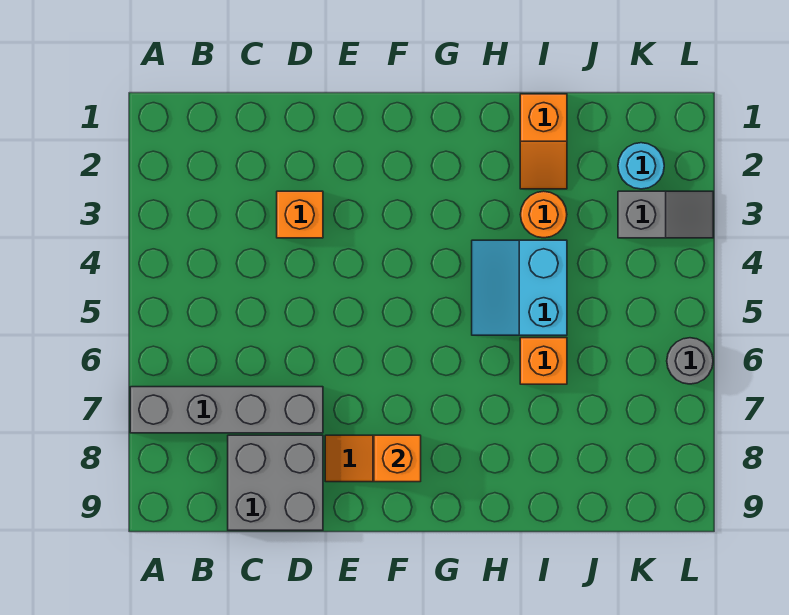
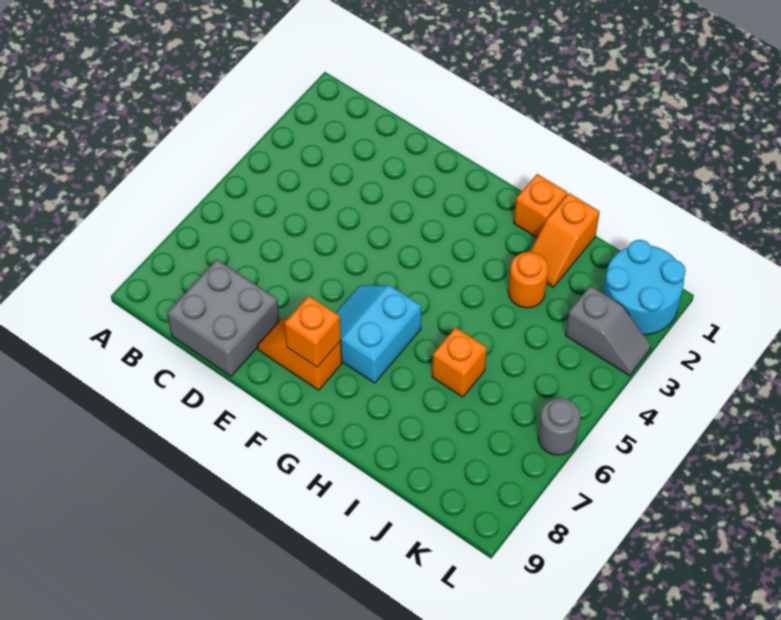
grey brick A7:D7 level 1 -> none
orange brick D3 level 1 -> orange brick H1 level 1
cyan slope H4:I5 level 1 top I -> cyan slope F6:G7 level 1 top G
cyan round brick K2 level 1 -> cyan round brick K1:L2 level 1

